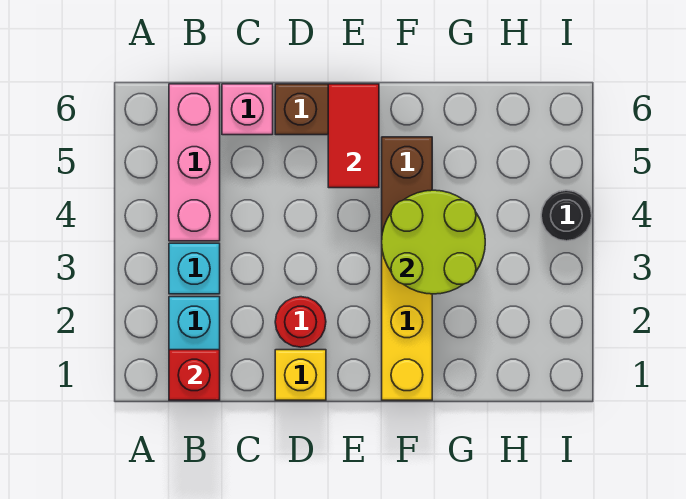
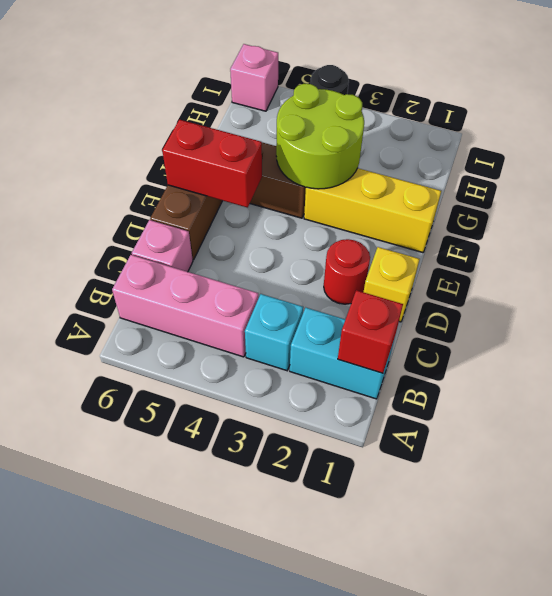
red tile E5:E6 level 2 -> red brick E5:E6 level 2
none -> pink brick I6 level 1

